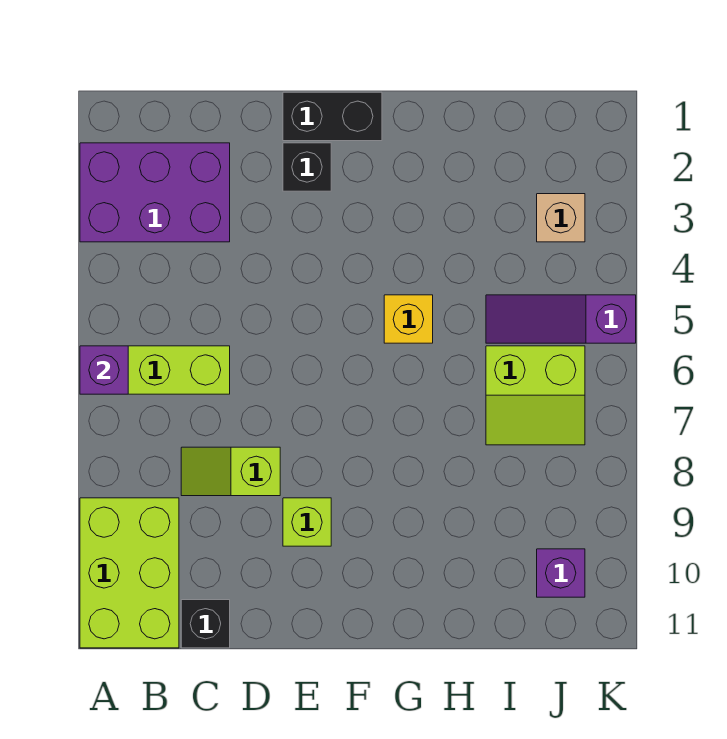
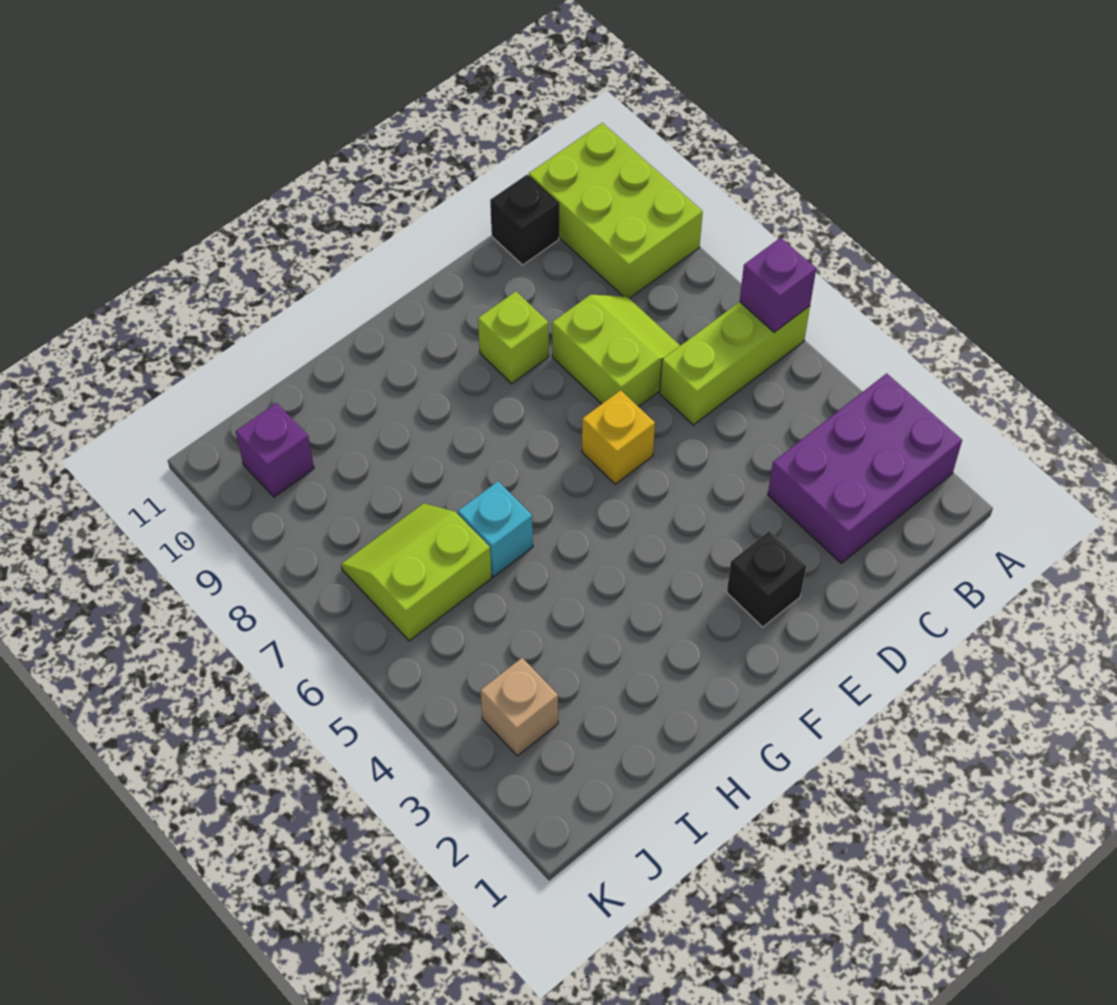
lime slope C8:D8 level 1 top D -> lime slope C7:D8 level 1 top D
black brick E1:F1 level 1 -> none
yellow brick G5 level 1 -> yellow brick E6 level 1
none -> cyan brick H6 level 1
purple slope I5:K5 level 1 top K -> none

